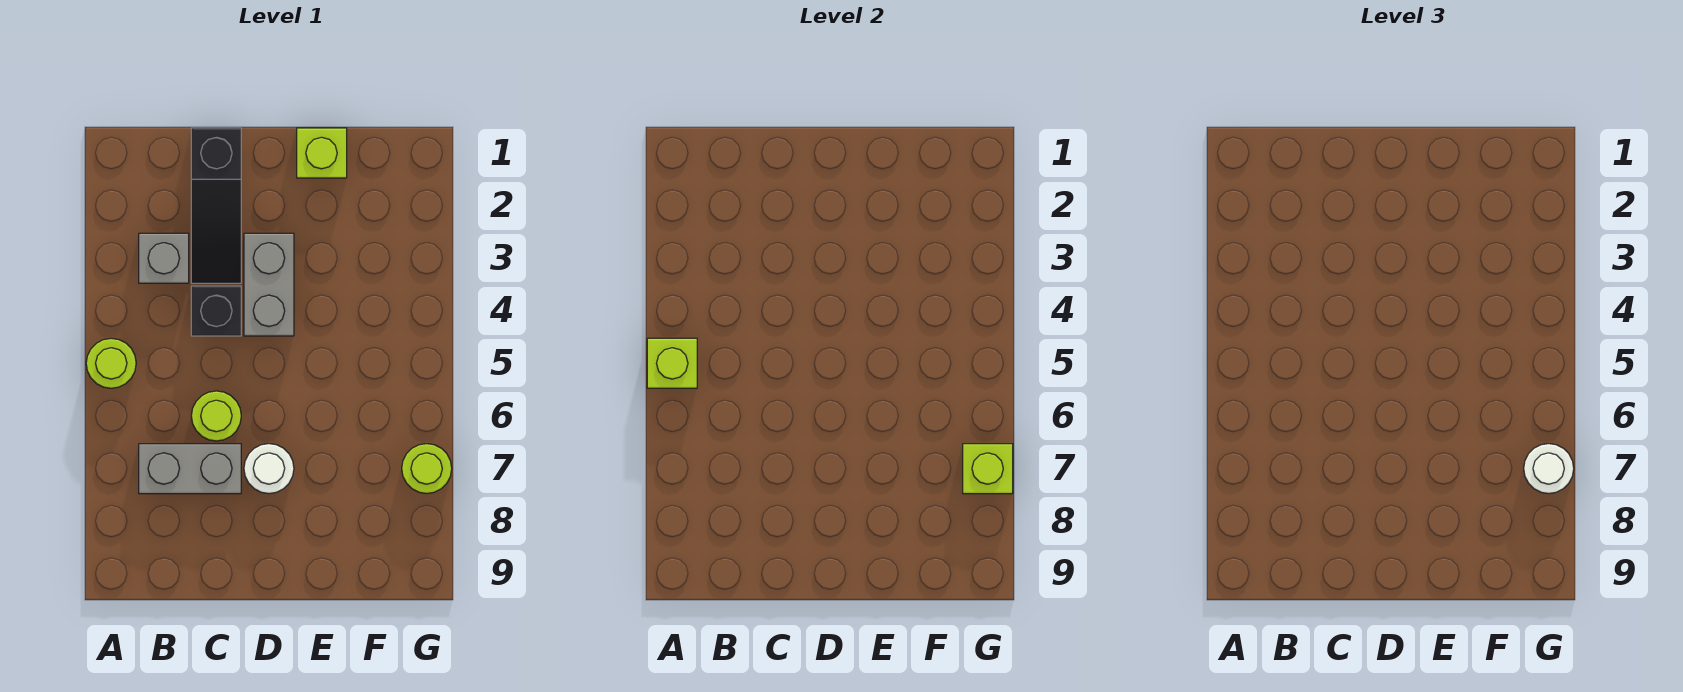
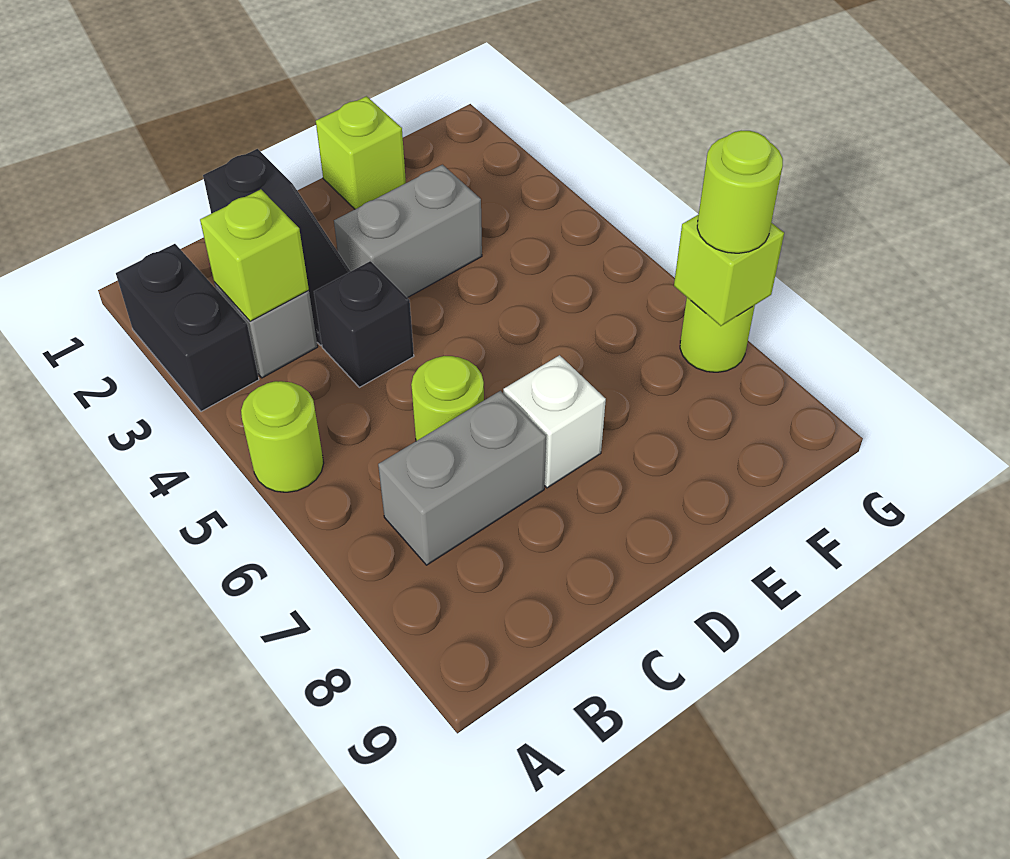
none -> black brick A2:A3 level 1
lime brick A5 level 2 -> lime brick B3 level 2
grey brick D3:D4 level 1 -> grey brick D3:E3 level 1
white round brick D7 level 1 -> white brick D7 level 1
white round brick G7 level 3 -> lime round brick G7 level 3

